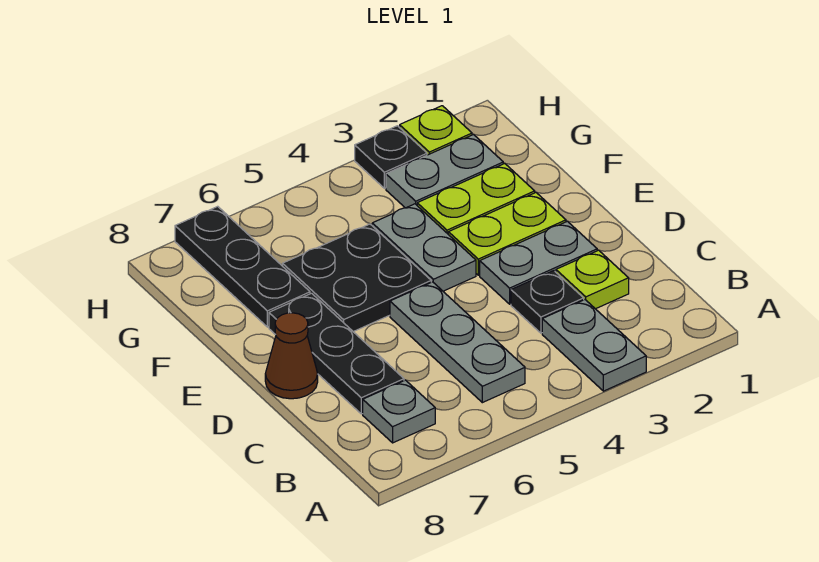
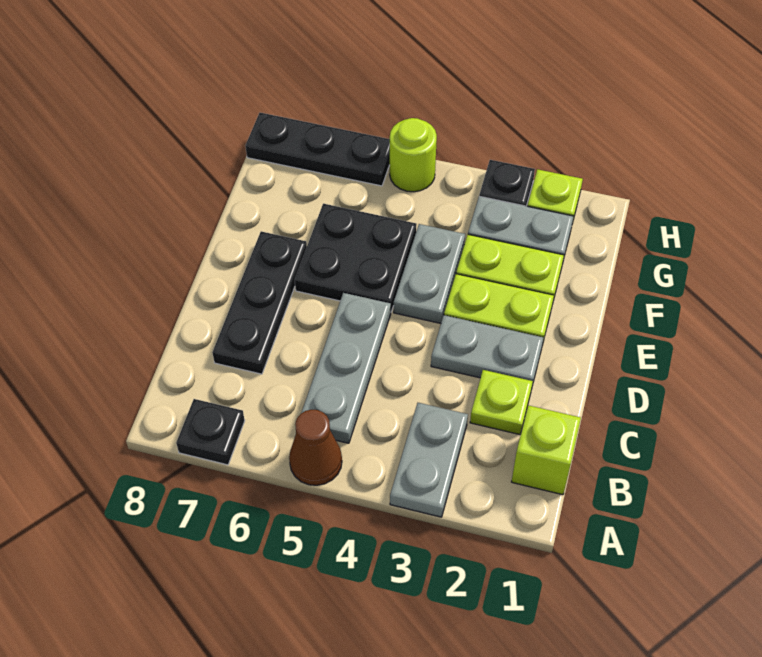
none -> lime brick B1 level 1
grey plate B7 level 1 -> none
black plate C3 level 1 -> black plate A7 level 1
brown cone D8 level 1 -> brown cone A5 level 1
black plate F7:H7 level 1 -> black plate H6:H8 level 1
none -> lime round brick H5 level 1

